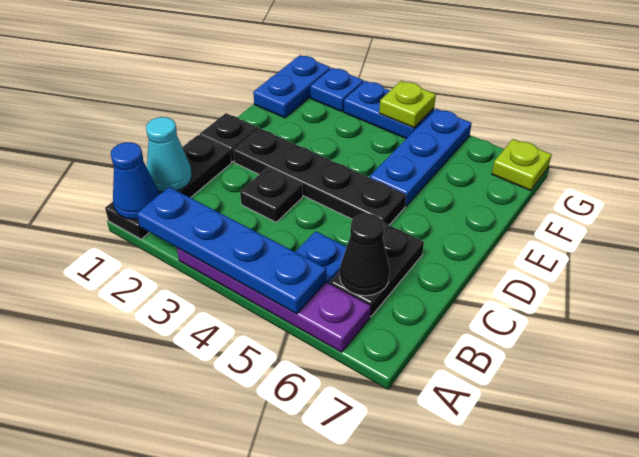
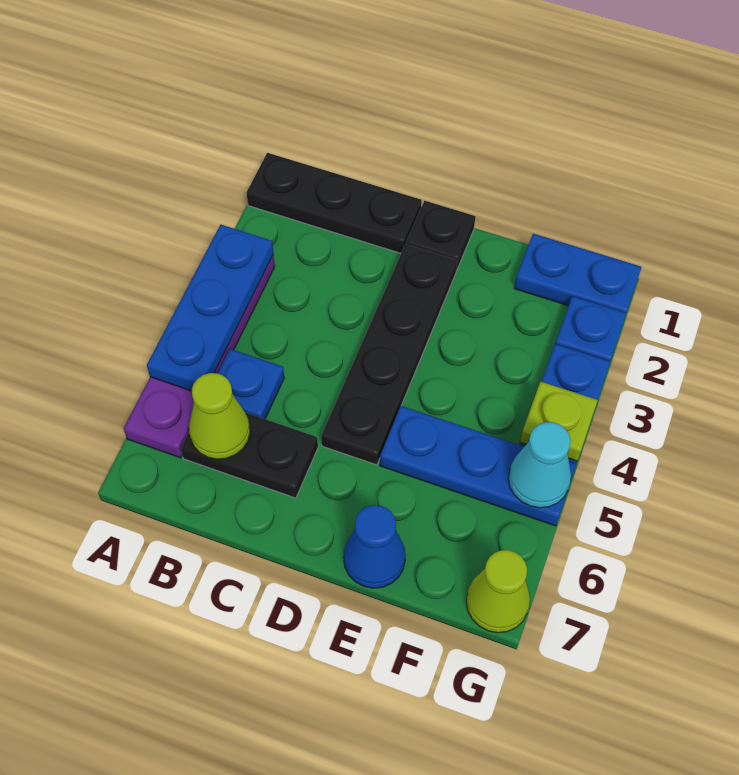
blue cone A1 level 2 -> blue cone E7 level 1
blue plate A2:A5 level 2 -> blue plate A3:A5 level 2
cyan cone B1 level 2 -> cyan cone G5 level 2
black cone B6 level 2 -> lime cone B6 level 2
black plate C3 level 1 -> none
lime plate G7 level 1 -> lime cone G7 level 1

